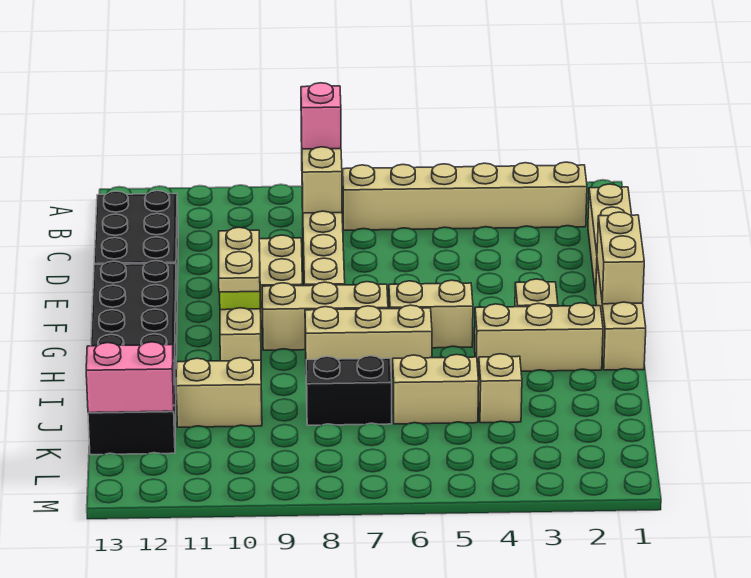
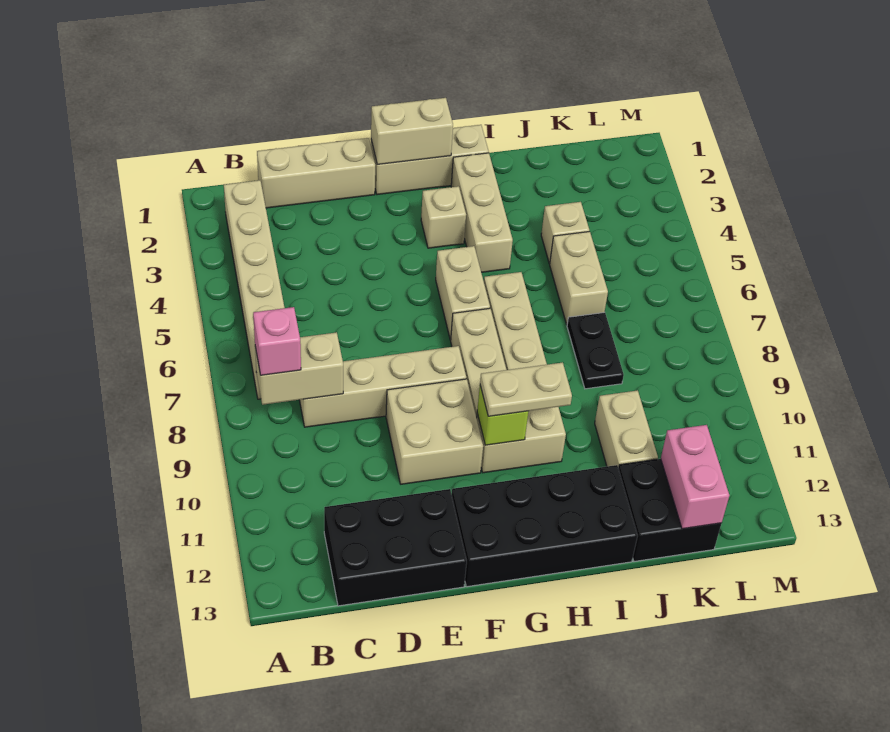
black brick J7:J8 level 1 -> black plate J7:J8 level 1

